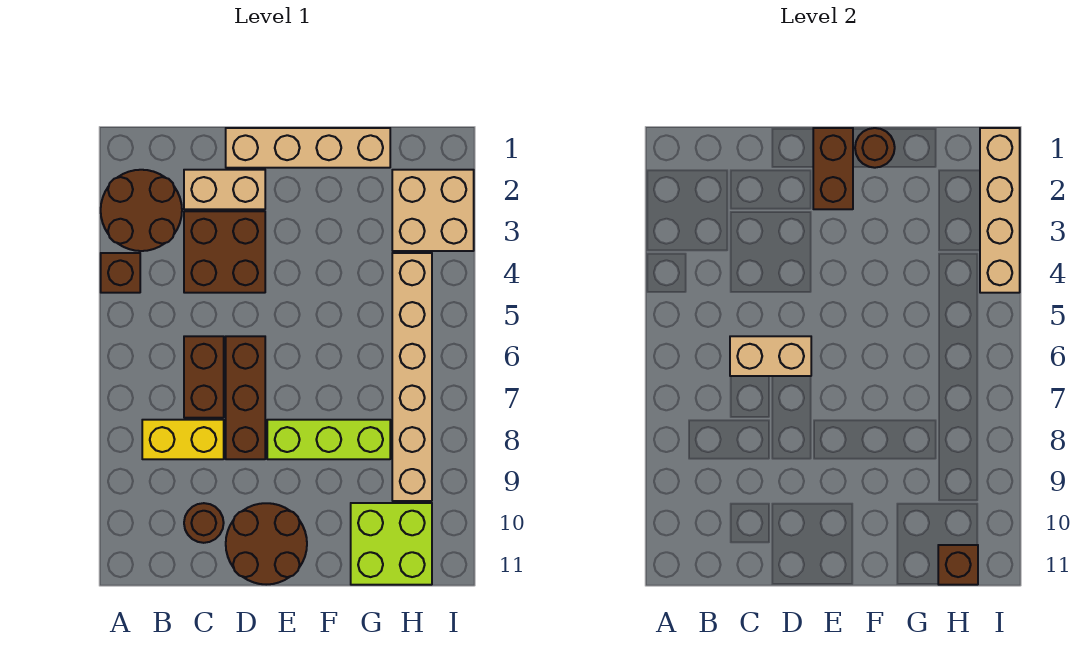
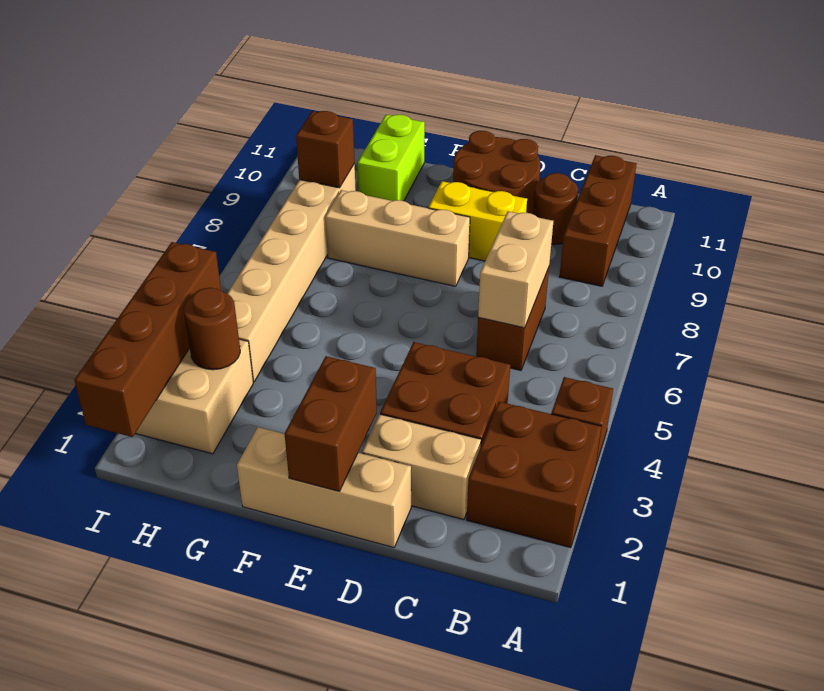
brown round brick A2:B3 level 1 -> brown brick A2:B3 level 1
yellow brick B8:C8 level 1 -> yellow brick D9:E9 level 1
tan brick C6:D6 level 2 -> tan brick C6:C7 level 2
tan brick D1:G1 level 1 -> tan brick D1:F1 level 1
brown brick D6:D8 level 1 -> brown brick B9:B11 level 1
lime brick E8:G8 level 1 -> tan brick E8:G8 level 1
brown round brick F1 level 2 -> brown round brick H3 level 2
lime brick G10:H11 level 1 -> lime brick G10:G11 level 1
brown brick H11 level 2 -> brown brick H9 level 2
tan brick I1:I4 level 2 -> brown brick I1:I4 level 2

